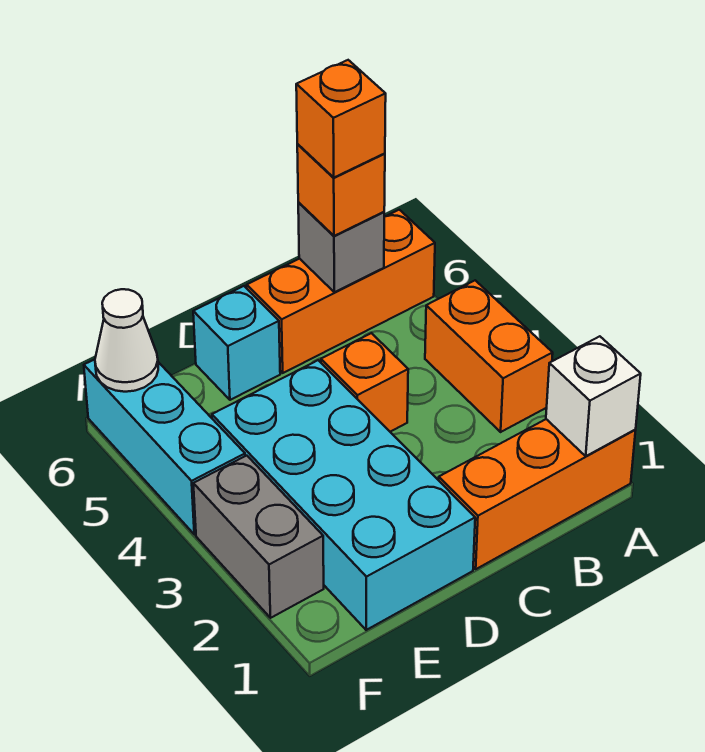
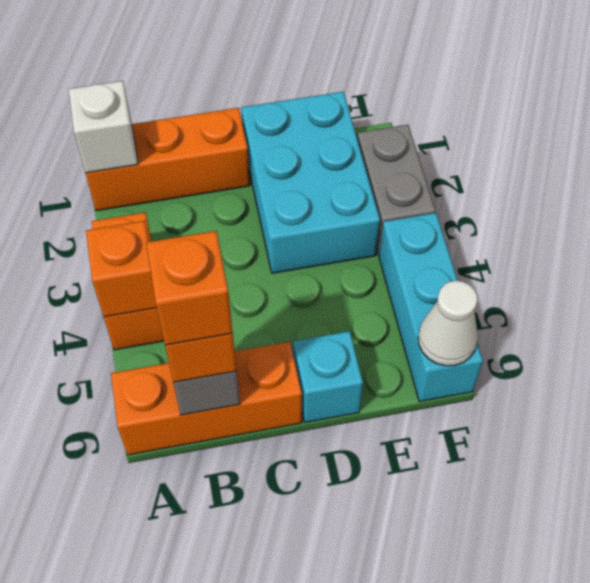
orange brick C4 level 1 -> orange brick A4 level 2
cyan brick D1:E4 level 1 -> cyan brick D1:E3 level 1

